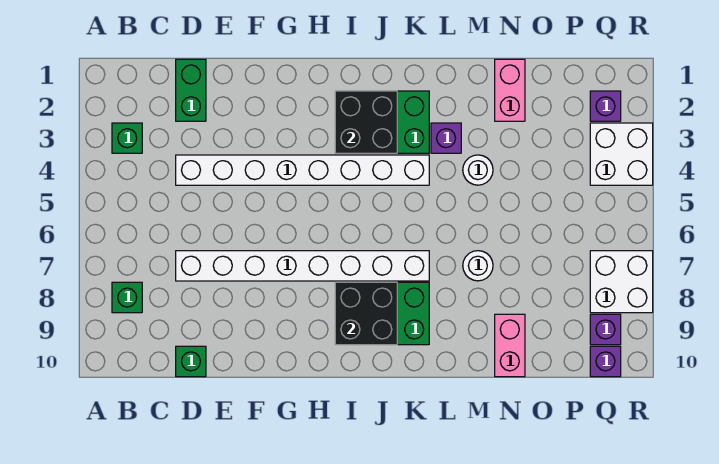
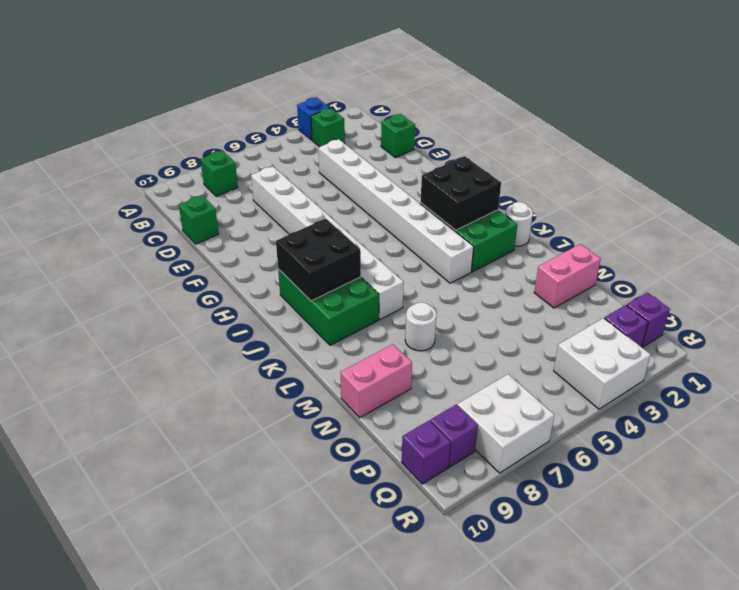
none -> blue brick A3 level 1
green brick D1:D2 level 1 -> green brick D1 level 1
purple brick L3 level 1 -> purple brick Q1 level 1
white round brick M4 level 1 -> white round brick K1 level 1

